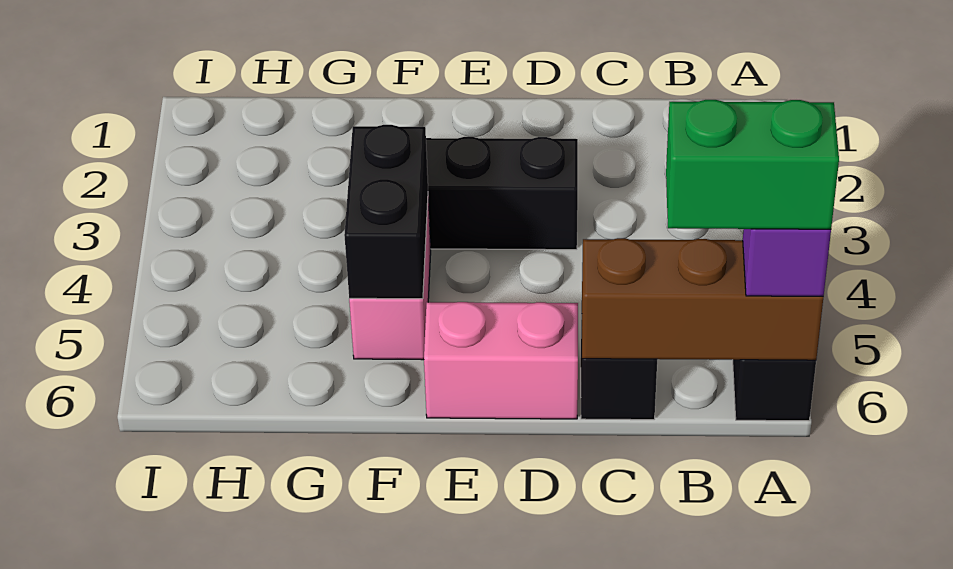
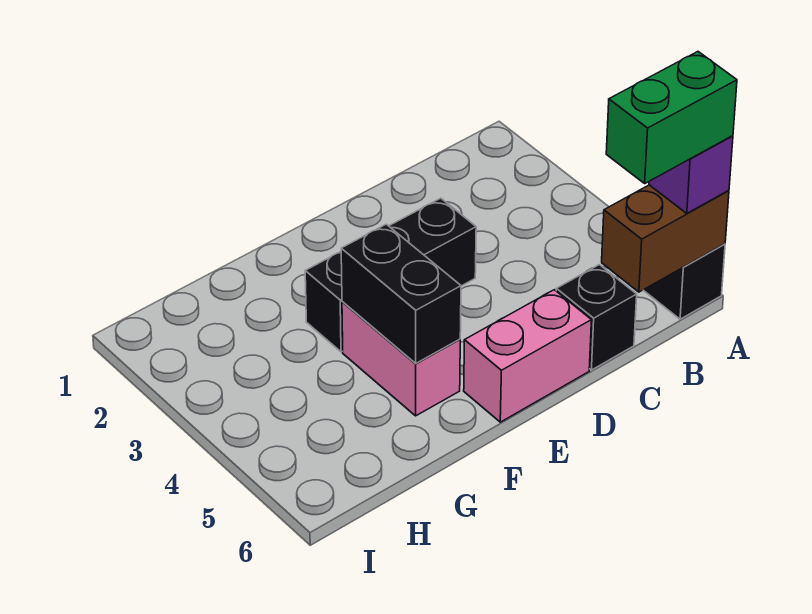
brown brick A6:C6 level 2 -> brown brick A6:B6 level 2

